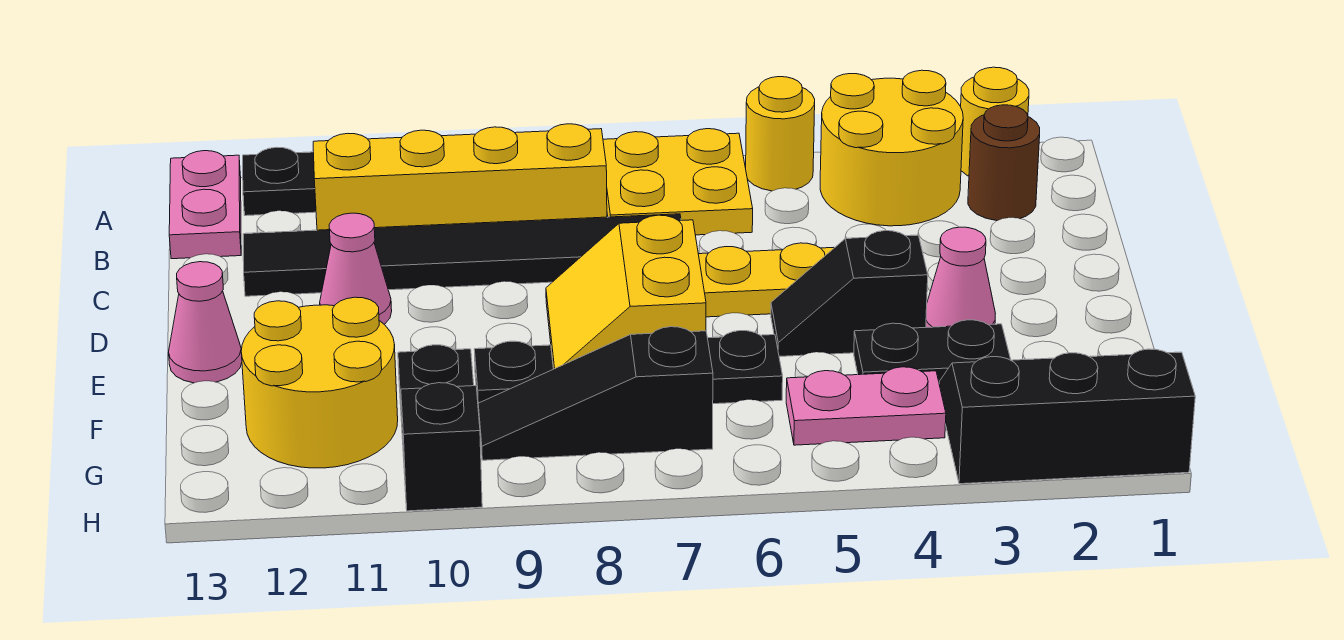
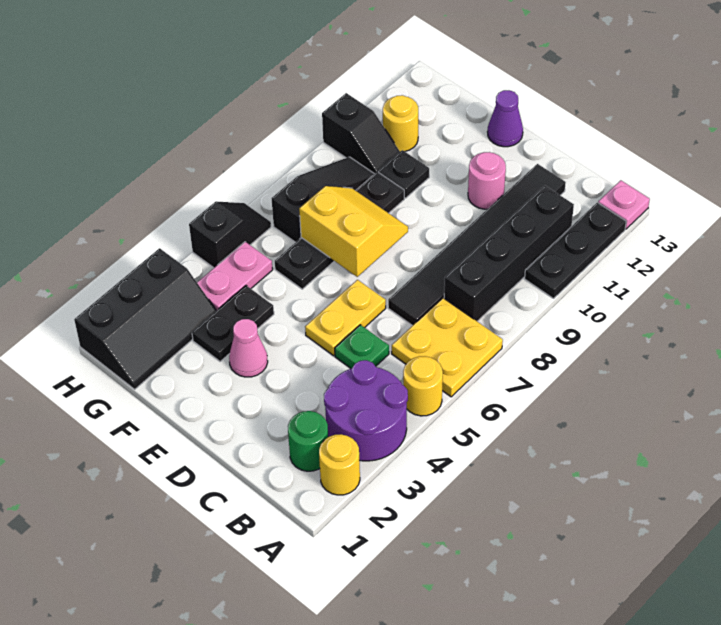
yellow round brick A3:B4 level 1 -> purple round brick A3:B4 level 1
pink plate A13:B13 level 1 -> pink plate A13 level 1
brown round brick B2 level 1 -> green round brick B2 level 1
yellow brick B8:B11 level 1 -> black brick B8:B11 level 1
none -> green plate C5 level 1
pink cone D11 level 1 -> pink round brick D11 level 1
black slope E4:E5 level 1 top 4 -> black slope H5:H6 level 1 top 5
pink cone E13 level 1 -> purple cone E13 level 1
yellow round brick F11:G12 level 1 -> yellow round brick G11 level 1

